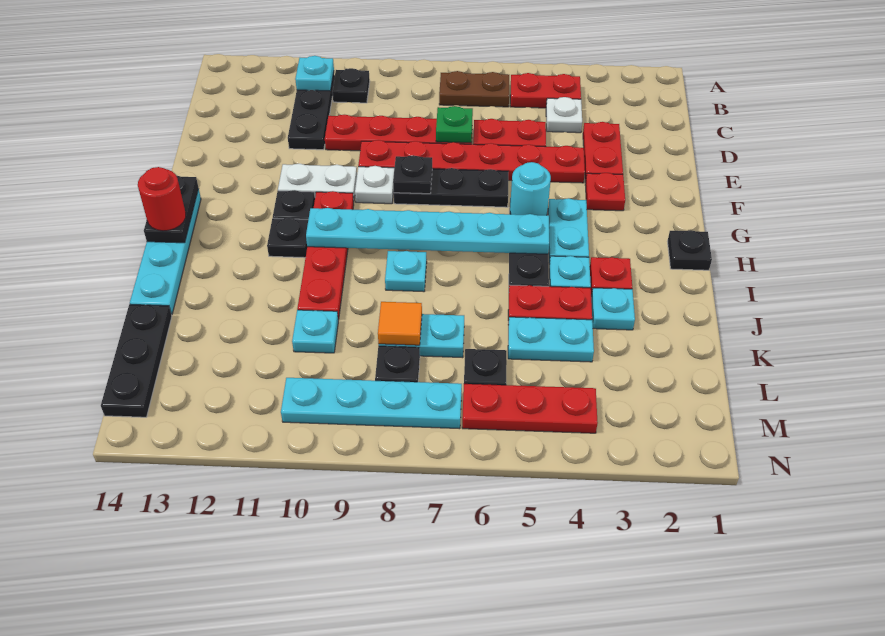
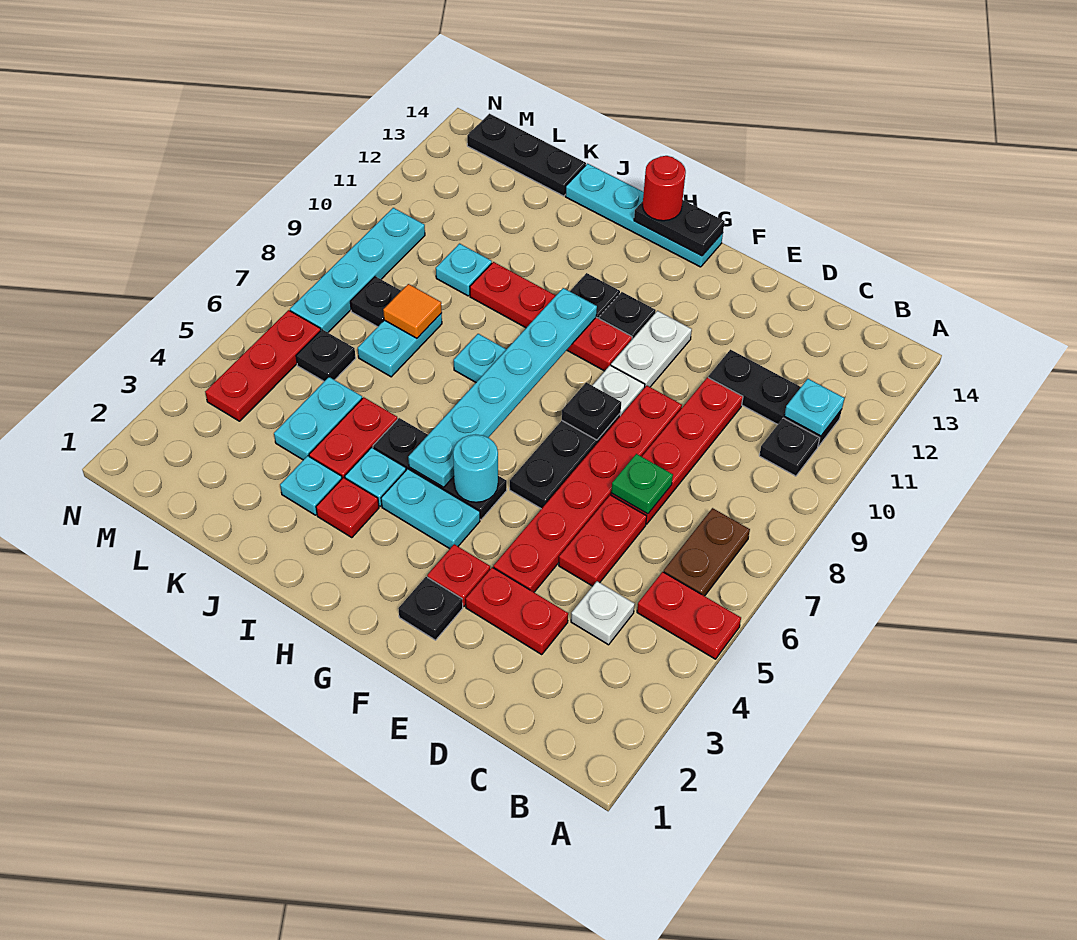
red plate B4:B5 level 1 -> red plate A5:B5 level 1
black plate H1 level 1 -> black plate F2 level 1

